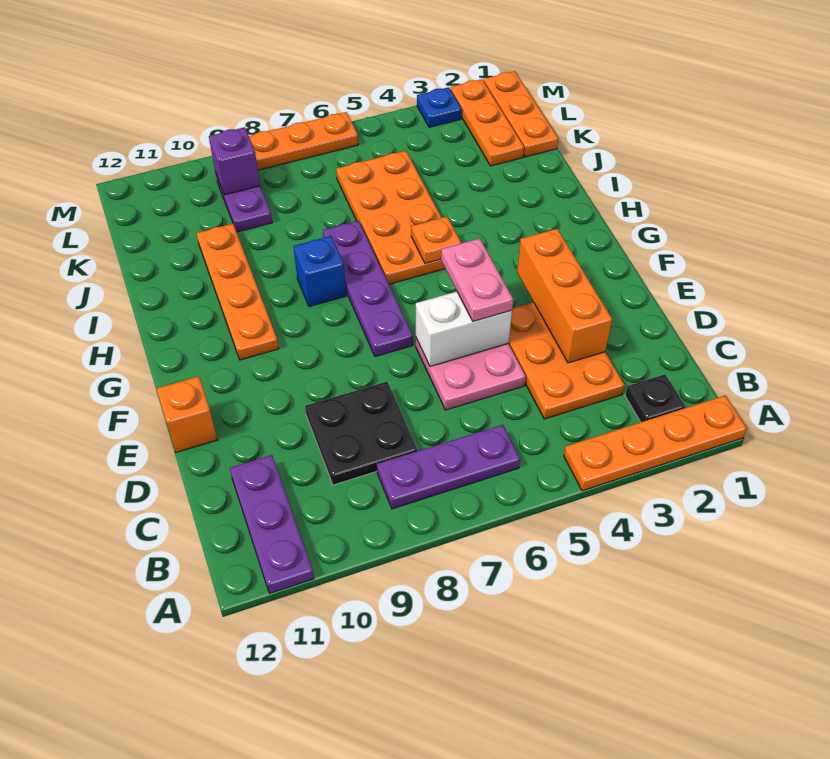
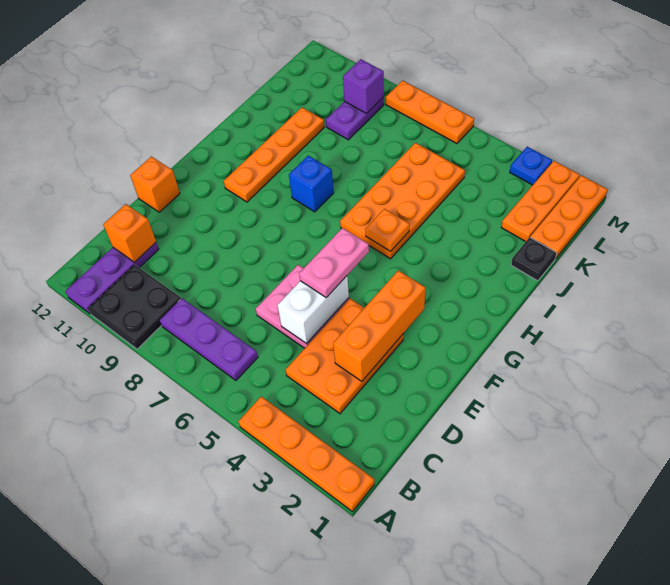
black plate B2 level 1 -> black plate J1 level 1
black plate C8:D9 level 1 -> black plate A9:B10 level 1
none -> orange brick C11 level 2
white brick E5:E6 level 2 -> white brick D5:E5 level 2
purple plate F7:I7 level 1 -> none

